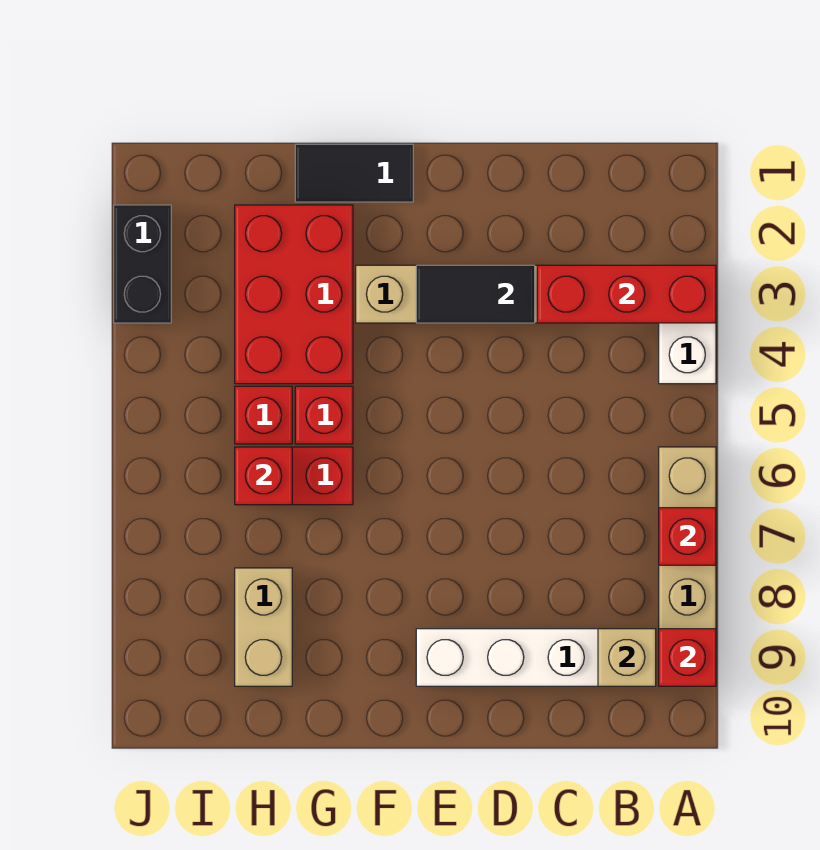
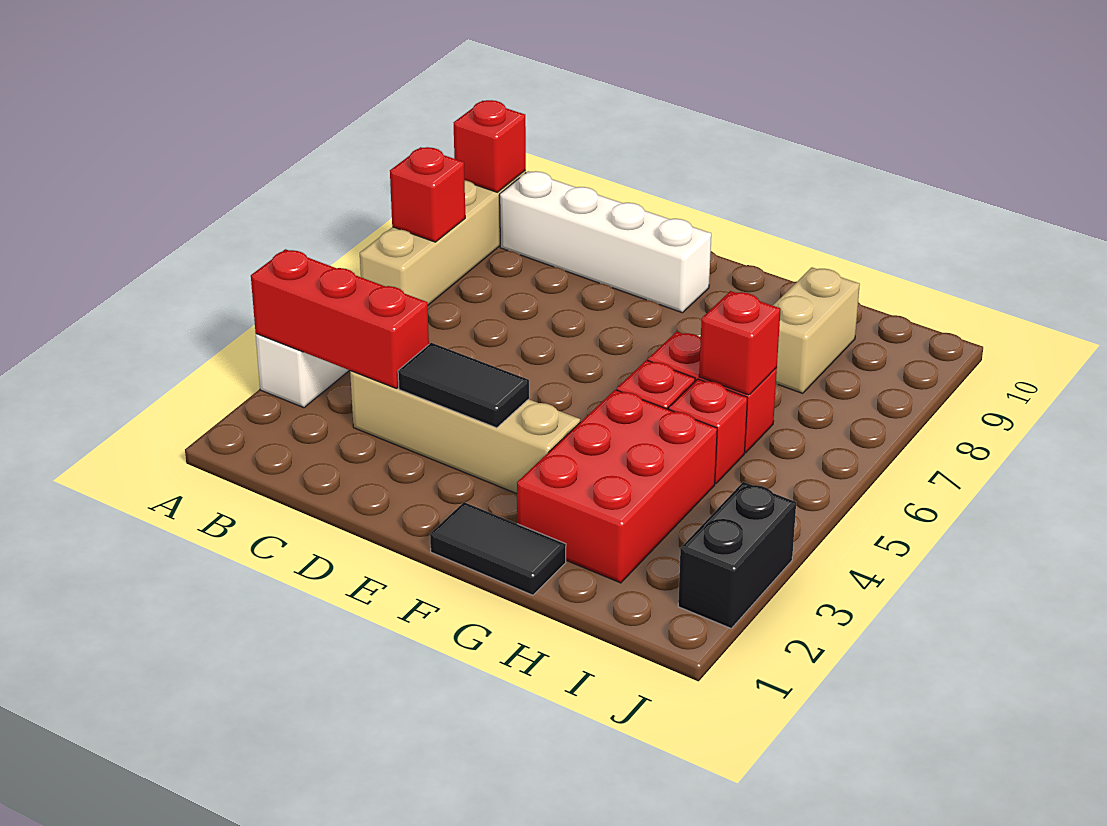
tan brick B9 level 2 -> none

